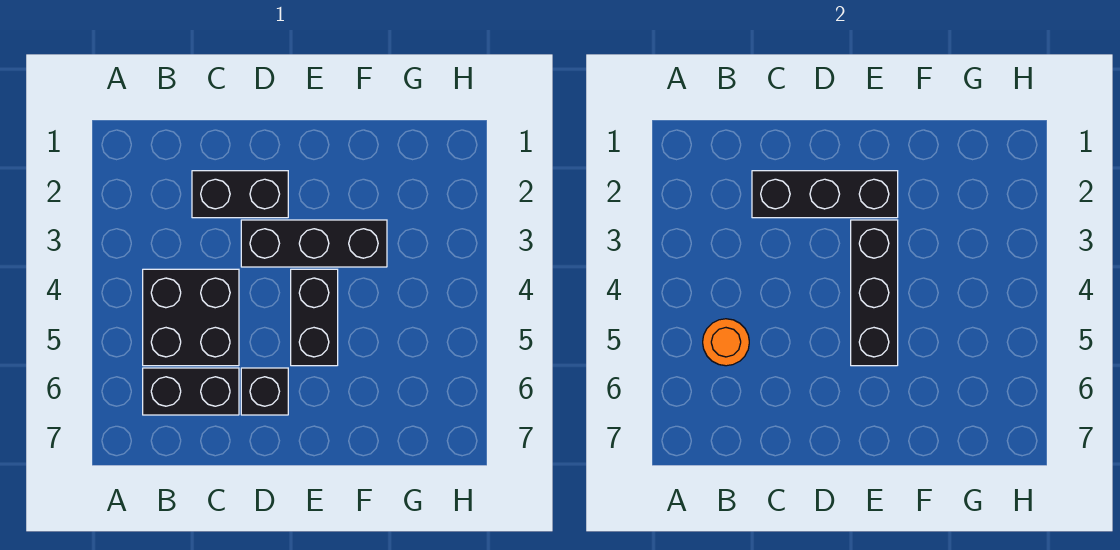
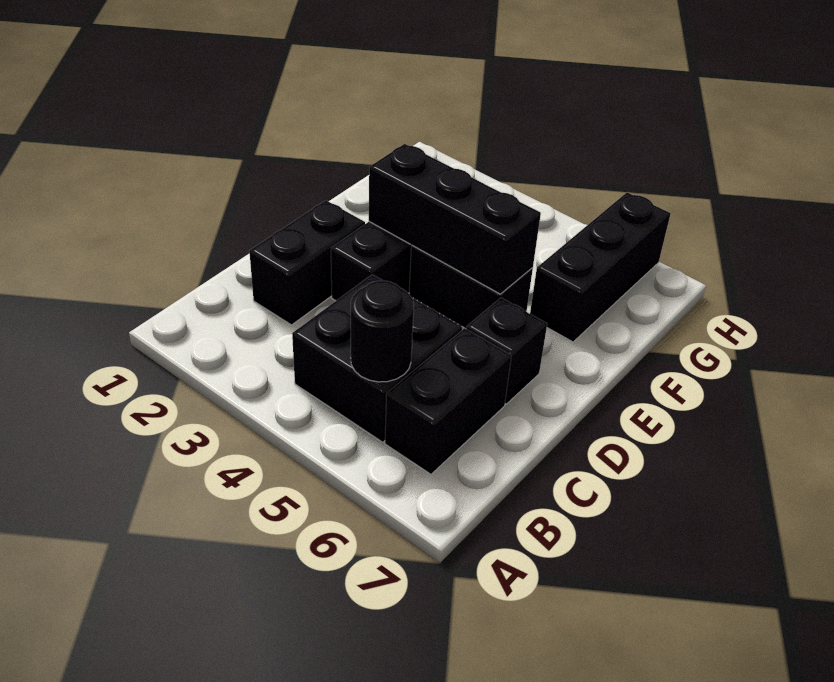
orange round brick B5 level 2 -> black round brick B5 level 2
black brick C2:E2 level 2 -> black brick F6:H6 level 1

